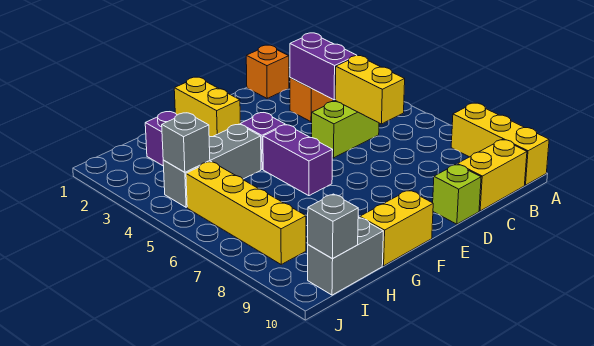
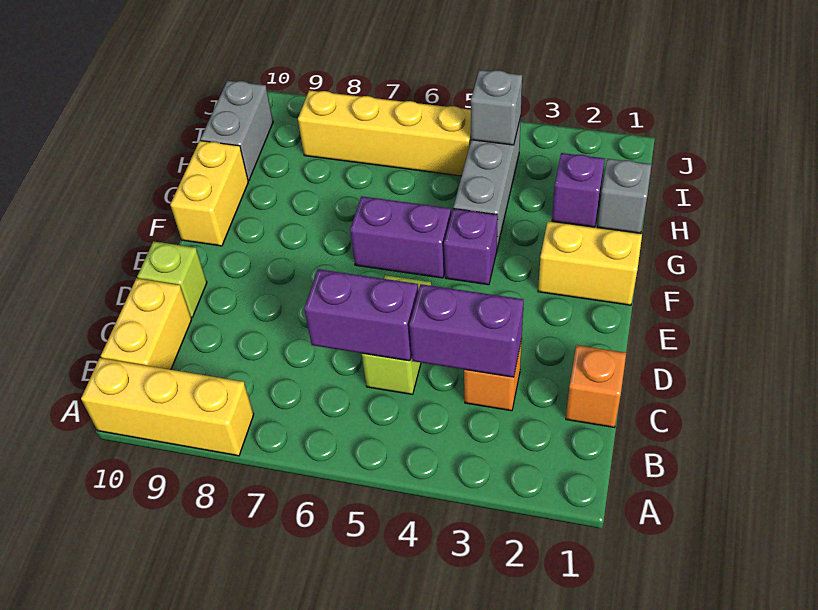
yellow brick C5:C6 level 2 -> purple brick C5:C6 level 2
grey brick I10 level 2 -> grey brick H1 level 1

